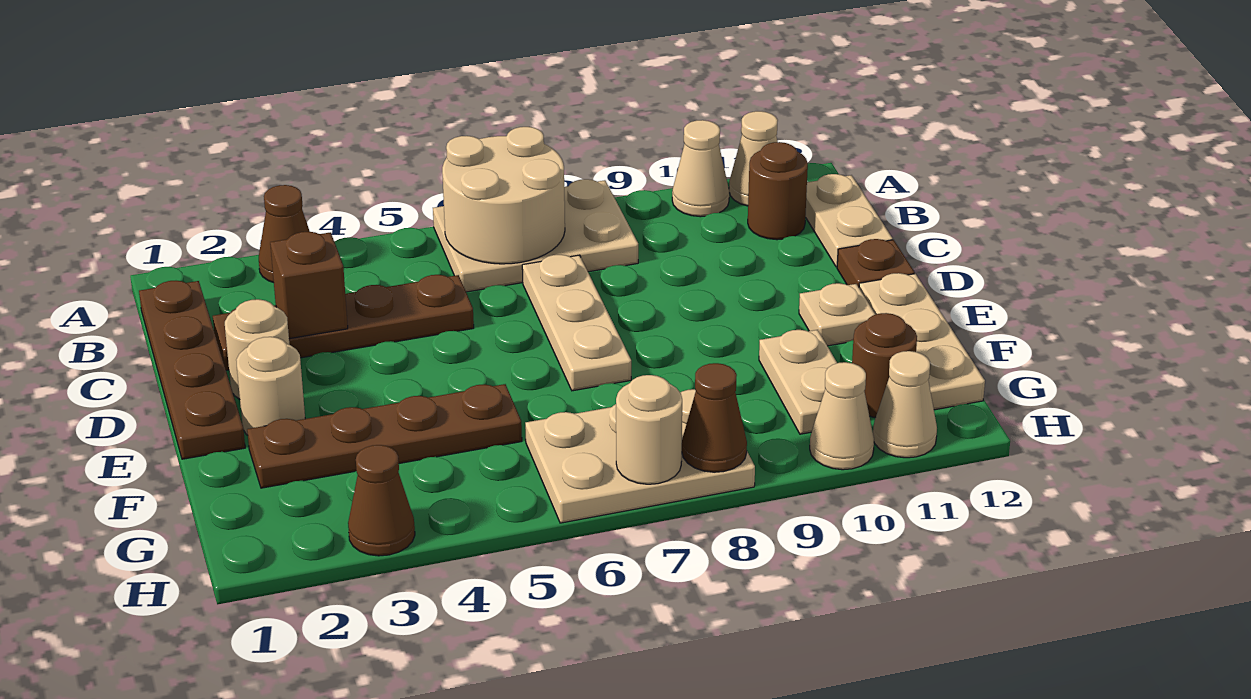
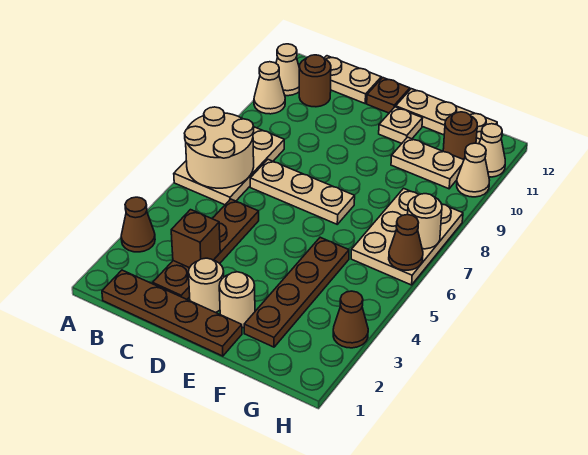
brown cone H8 level 2 -> brown cone H6 level 2

